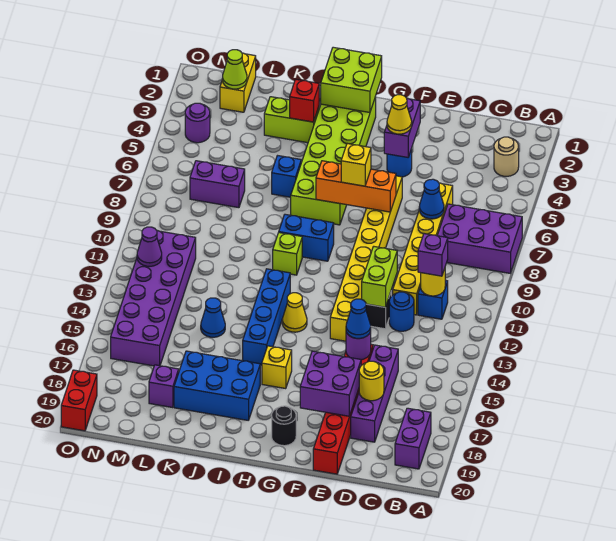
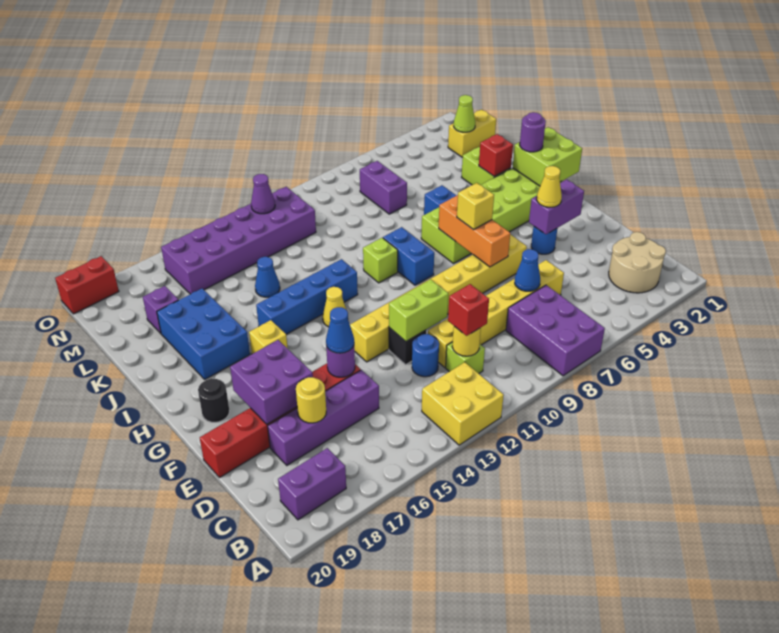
none -> yellow brick A12:B13 level 1
tan round brick B3 level 1 -> tan round brick B2:C3 level 1
blue brick C11 level 1 -> lime brick C11 level 1
purple brick C11 level 3 -> red brick C11 level 3
purple round brick N4 level 1 -> purple round brick I2 level 3

